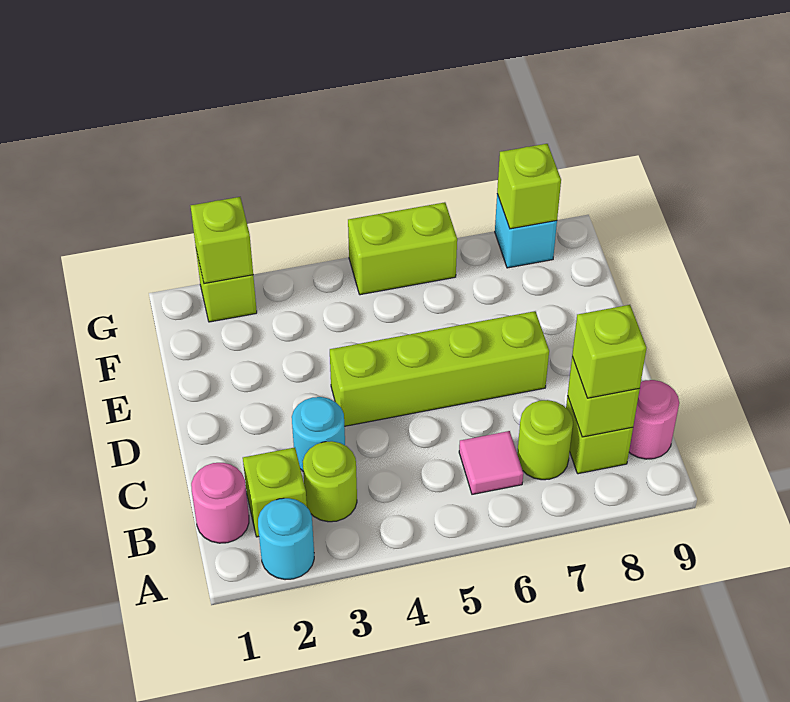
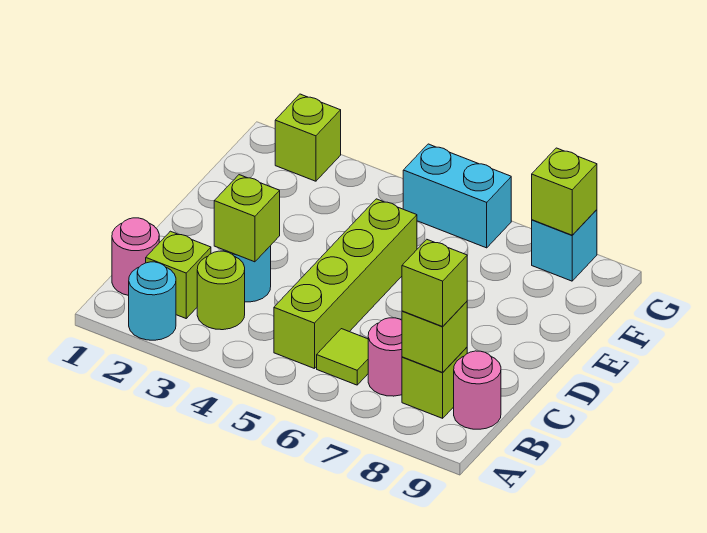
pink tile B6 level 1 -> lime tile B6 level 1
lime round brick B7 level 1 -> pink round brick B7 level 1
lime brick D4:D7 level 1 -> lime brick B5:E5 level 1
lime brick G2 level 2 -> lime brick C3 level 2
lime brick G5:G6 level 1 -> cyan brick G5:G6 level 1

